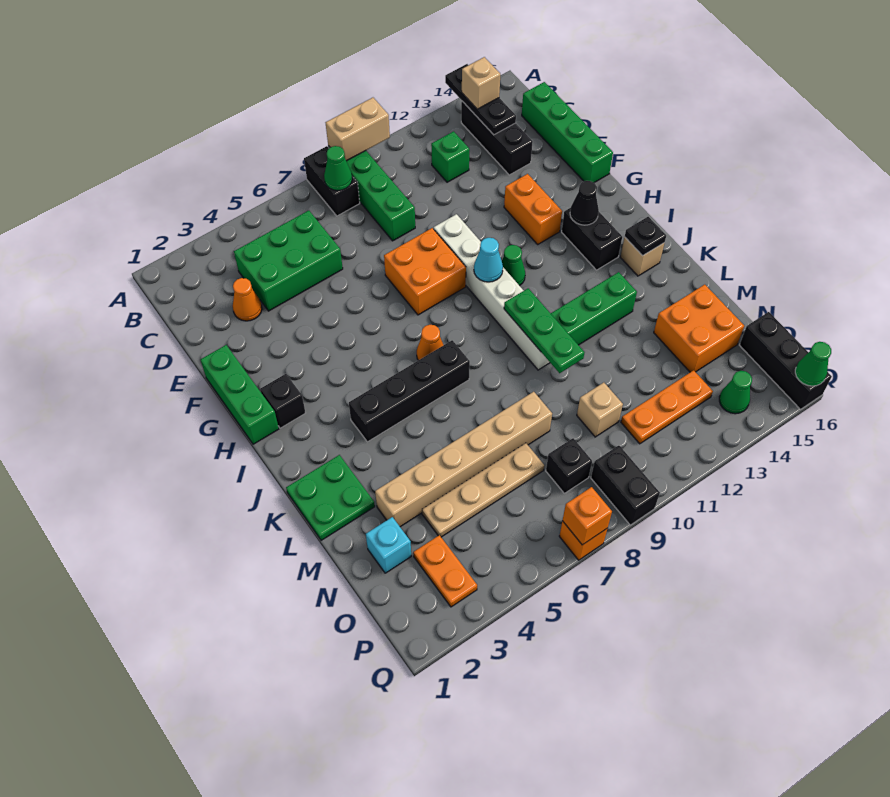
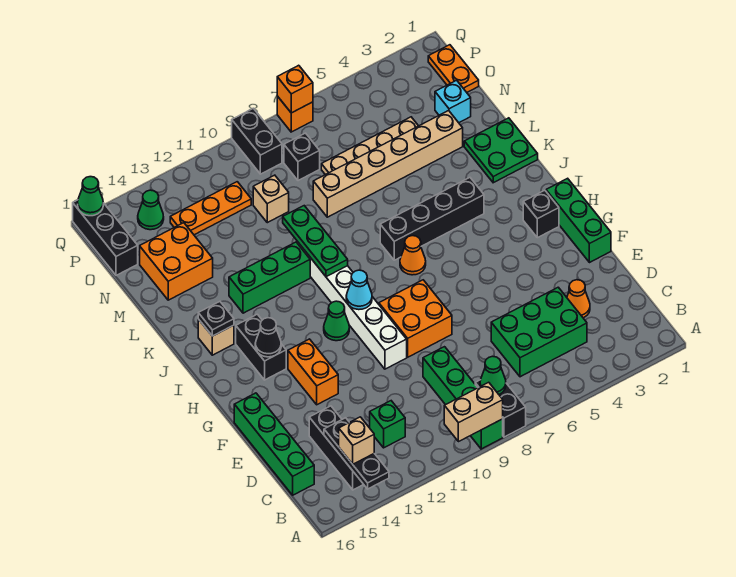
orange plate O3:P3 level 1 -> orange plate O1:P1 level 1

